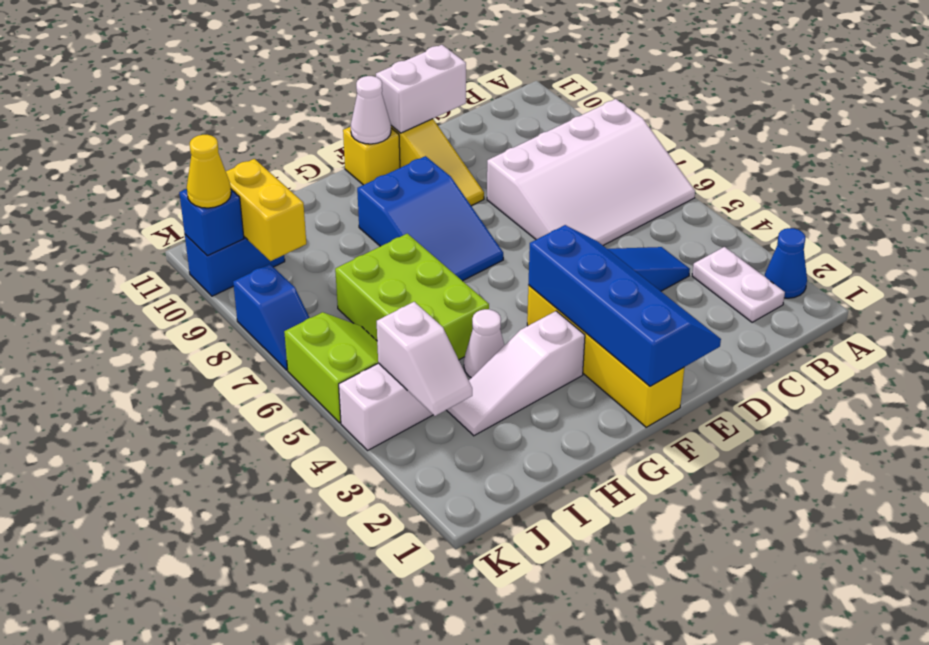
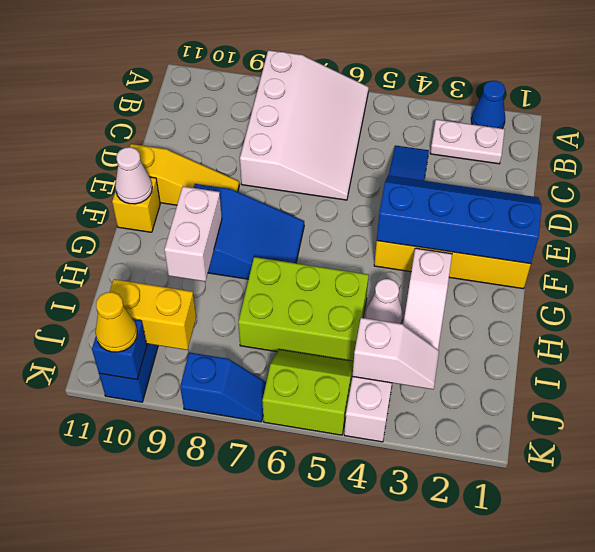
white brick D11:E11 level 2 -> white brick G9:H9 level 2

